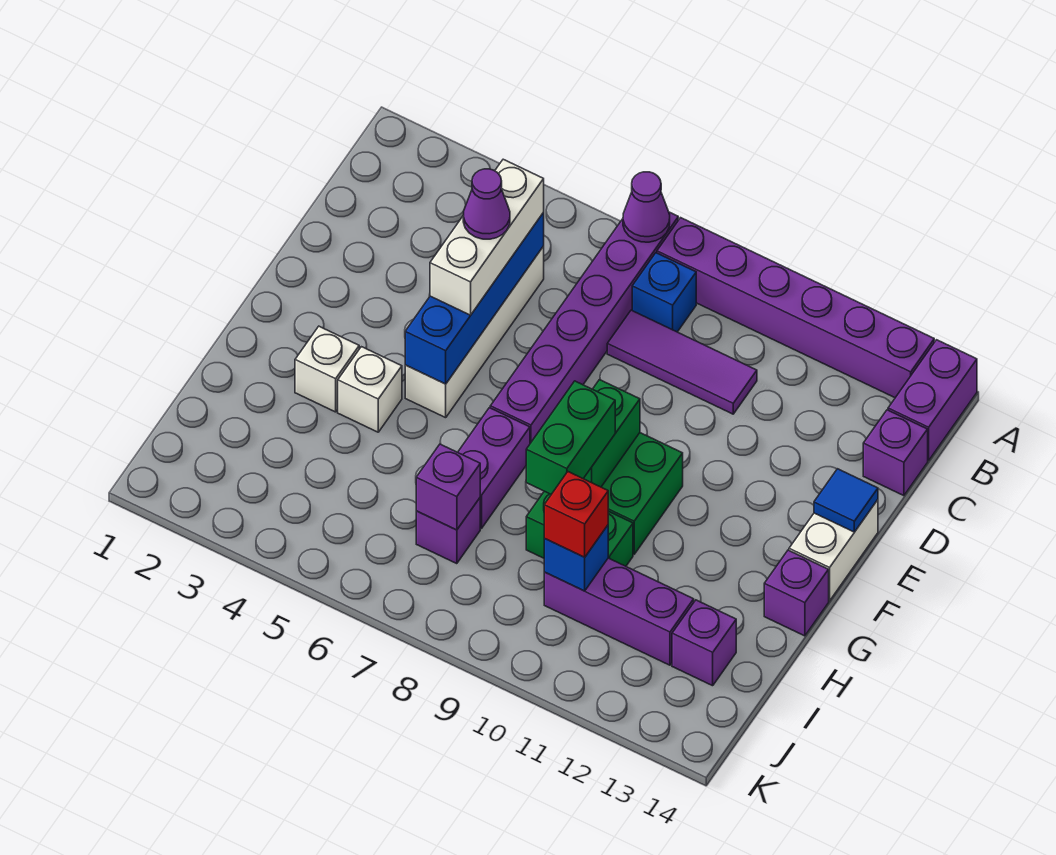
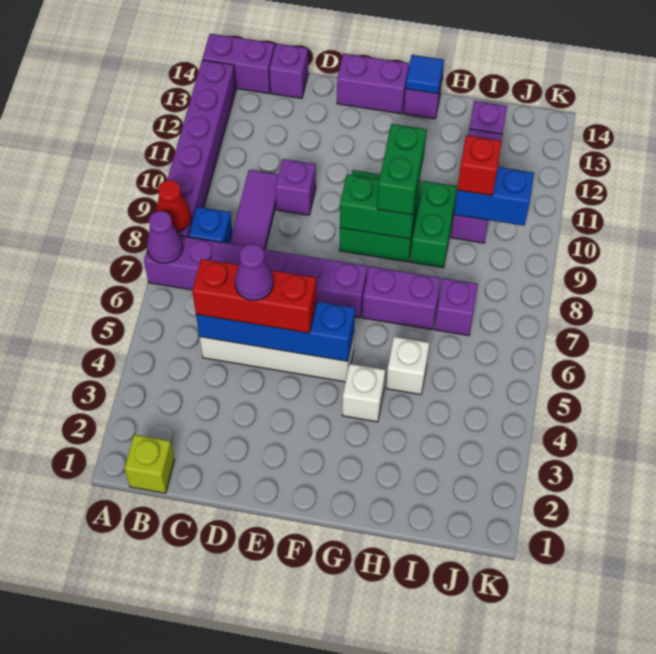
none -> red cone A8 level 2
none -> lime brick B1 level 1
white brick C5:E5 level 3 -> red brick C5:E5 level 3
white brick E14:F14 level 1 -> purple brick E14:F14 level 1
blue tile E14 level 2 -> blue tile G14 level 2
white brick G3 level 1 -> white brick H5 level 1
green brick G9:H9 level 3 -> green brick G9:G10 level 3
purple brick I7 level 2 -> purple brick D10 level 1
blue brick I10 level 2 -> blue brick I10:J10 level 2

